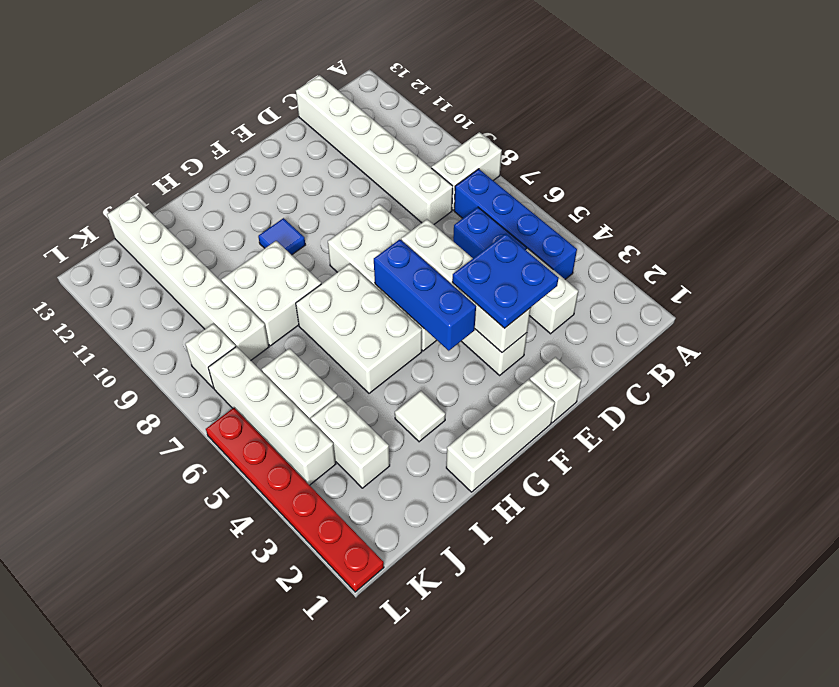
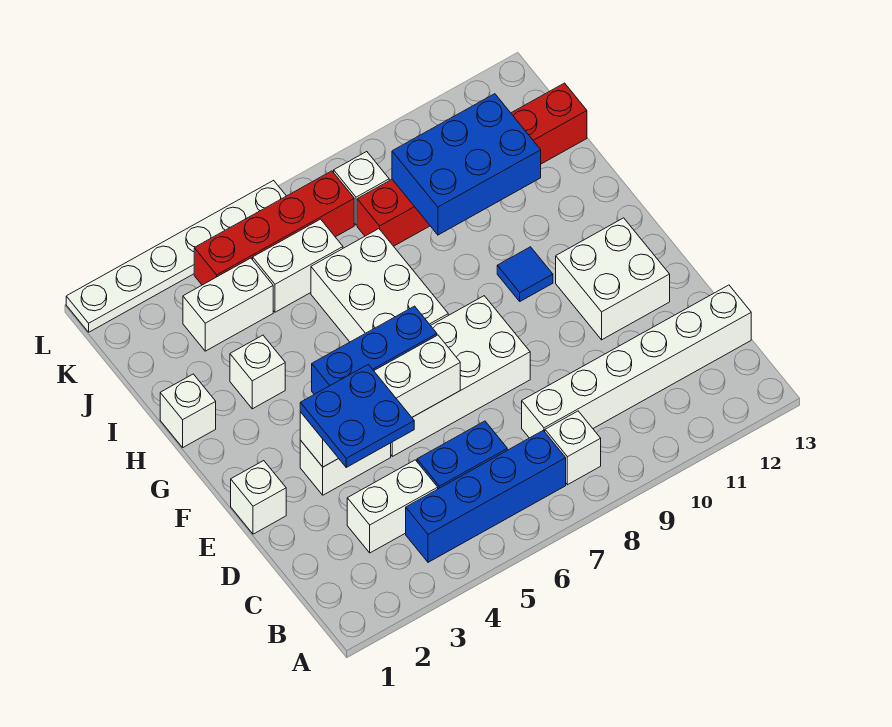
white brick A8:B8 level 1 -> white brick B8 level 1
white brick F1:H1 level 1 -> white brick H1 level 1
white brick G5:H7 level 1 -> white brick G6:I7 level 1
white tile H3 level 1 -> white brick H3 level 1
white brick H8:I9 level 1 -> white brick E11:F12 level 1
none -> blue brick I9:J11 level 2
white brick J8:J13 level 1 -> red brick J8:J13 level 1
white brick K4:K7 level 1 -> red brick K4:K7 level 1
red plate L1:L6 level 1 -> white plate L1:L6 level 1

